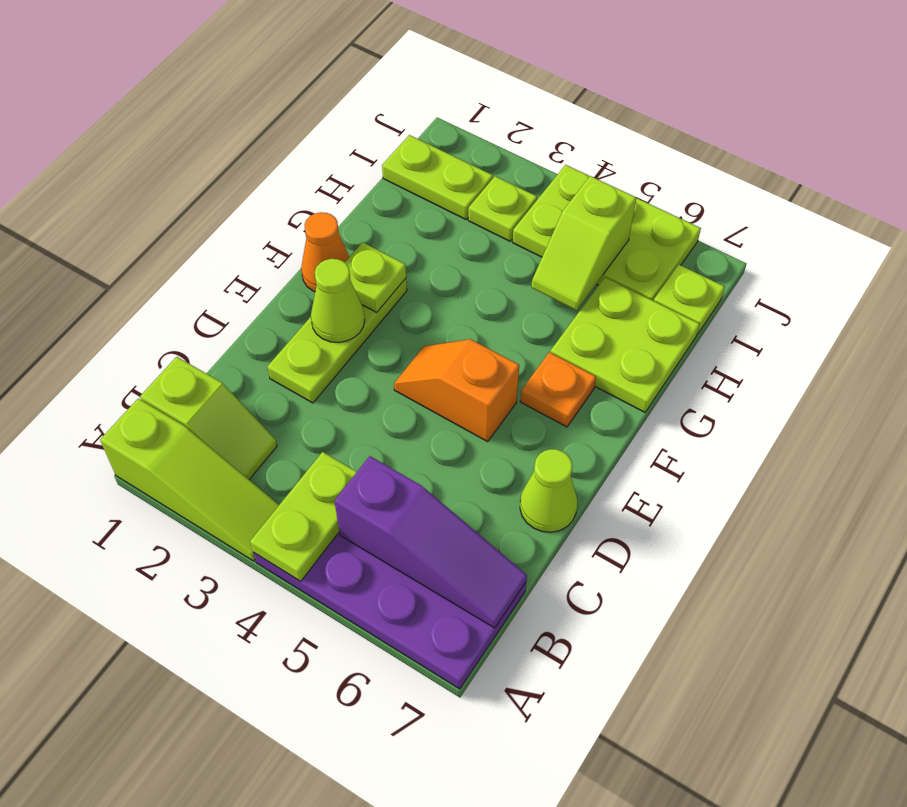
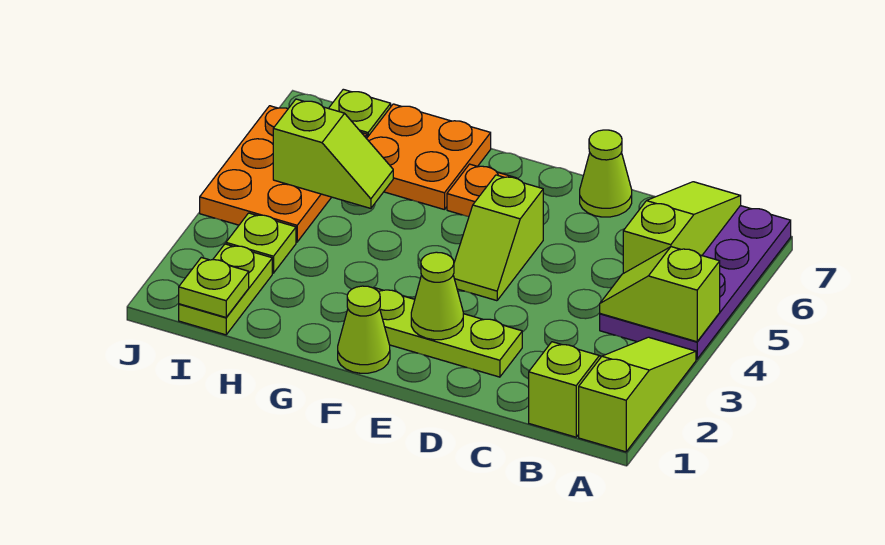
lime plate A4:B4 level 2 -> lime slope A4:B4 level 2 top A
purple slope B5:B7 level 2 top 5 -> lime slope B5:B7 level 2 top 5
orange slope E4:E5 level 1 top 5 -> lime slope E4:E5 level 1 top 5
orange cone F1 level 1 -> lime cone F1 level 1
lime plate F2 level 2 -> lime plate I1 level 2
lime plate G6:H7 level 1 -> orange plate G6:H7 level 1
lime plate I4:J6 level 1 -> orange plate I4:J6 level 1

